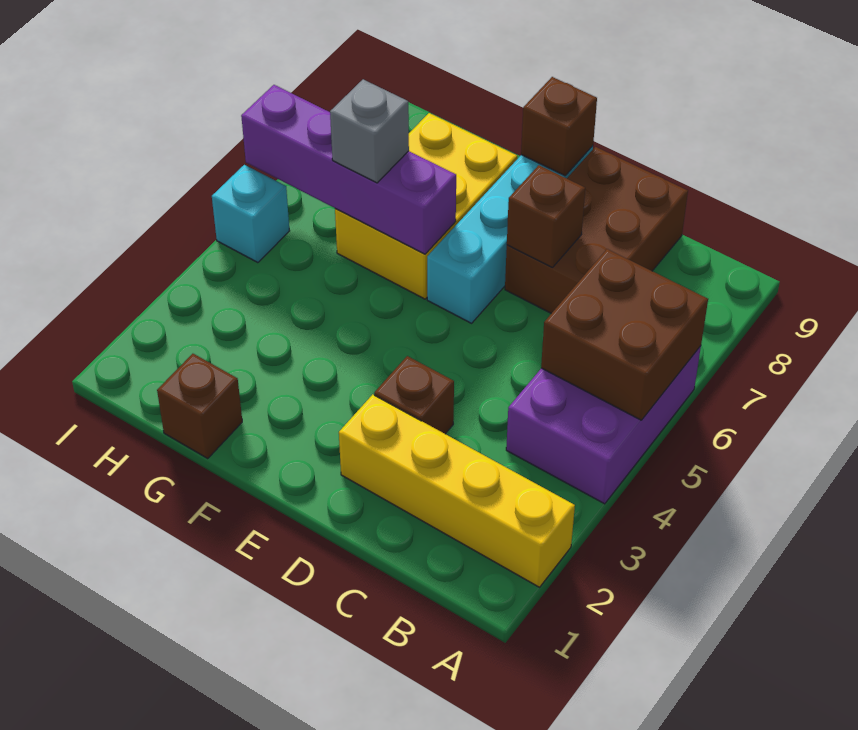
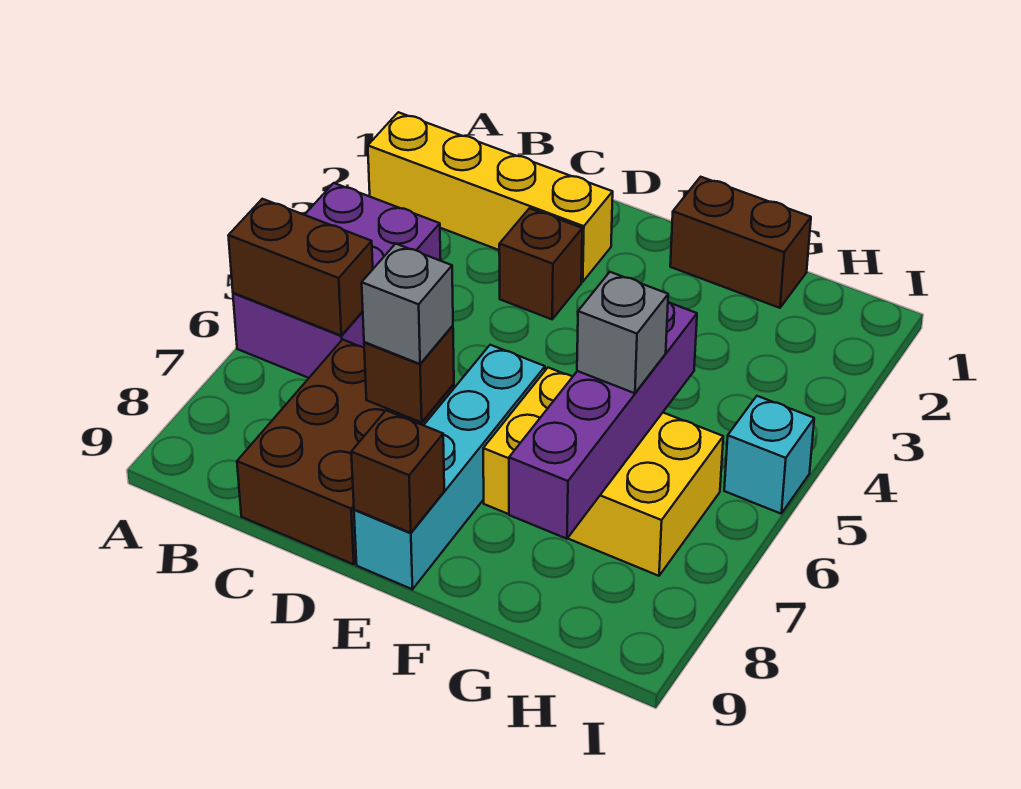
brown brick A5:B6 level 2 -> brown brick A6:B6 level 2
none -> grey brick D7 level 3
yellow brick F6:G8 level 1 -> yellow brick F6:H7 level 1
purple brick F6:I6 level 2 -> purple brick G5:G8 level 2
brown brick G1 level 1 -> brown brick F1:G1 level 1

